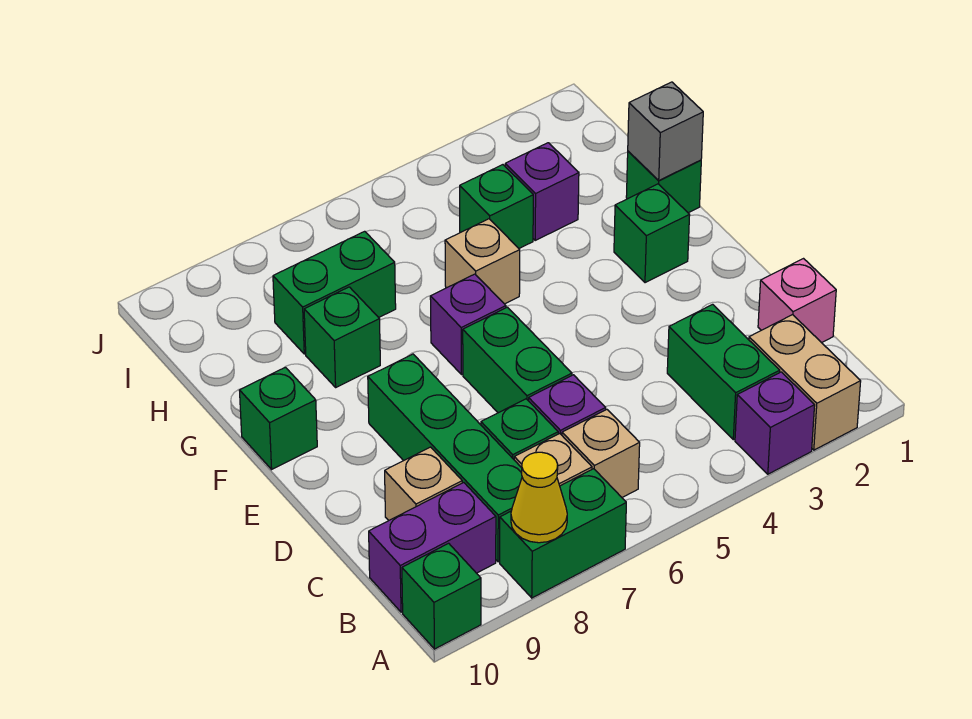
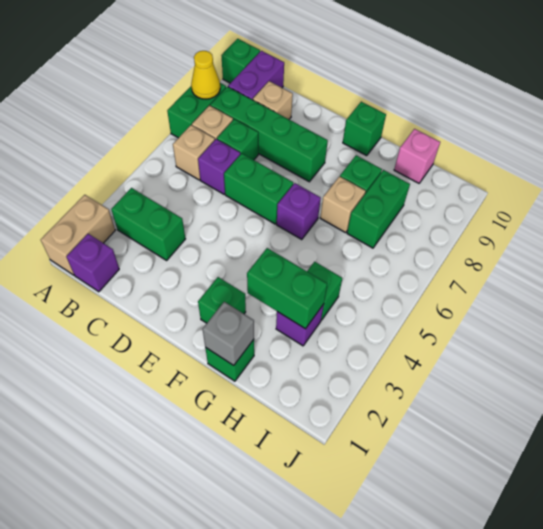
tan brick A2:B2 level 1 -> tan brick A1:A2 level 1
purple brick A3 level 1 -> purple brick B1 level 1
pink brick C1 level 1 -> pink brick H10 level 1
none -> green brick G3:H3 level 2
tan brick G5 level 1 -> tan brick G7 level 1

